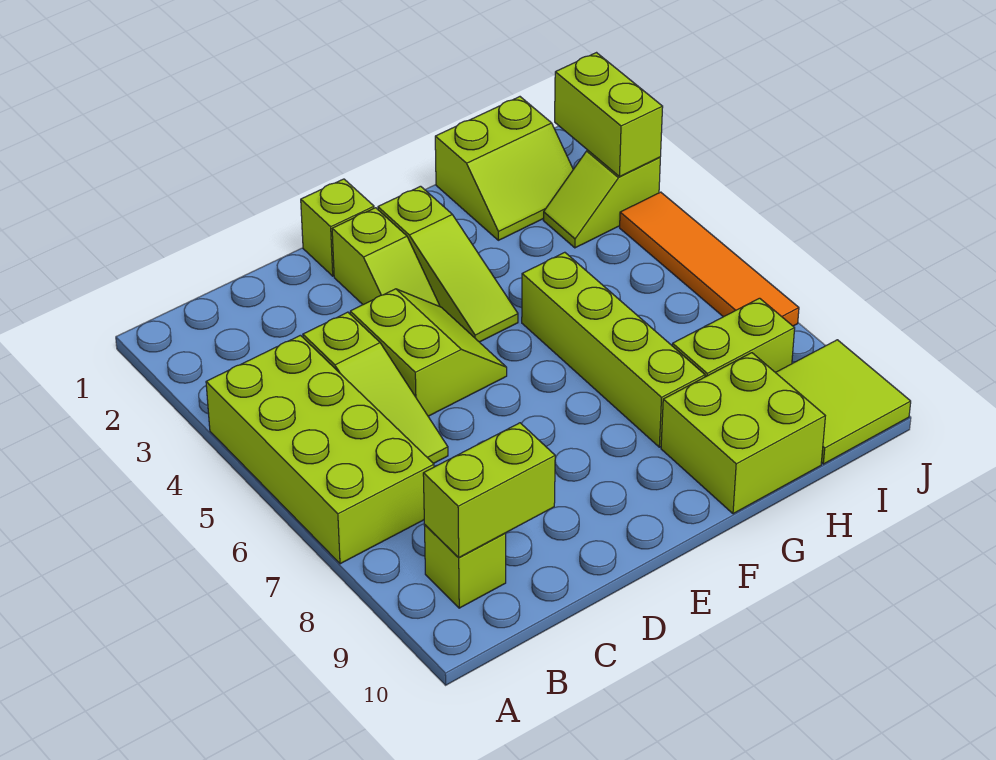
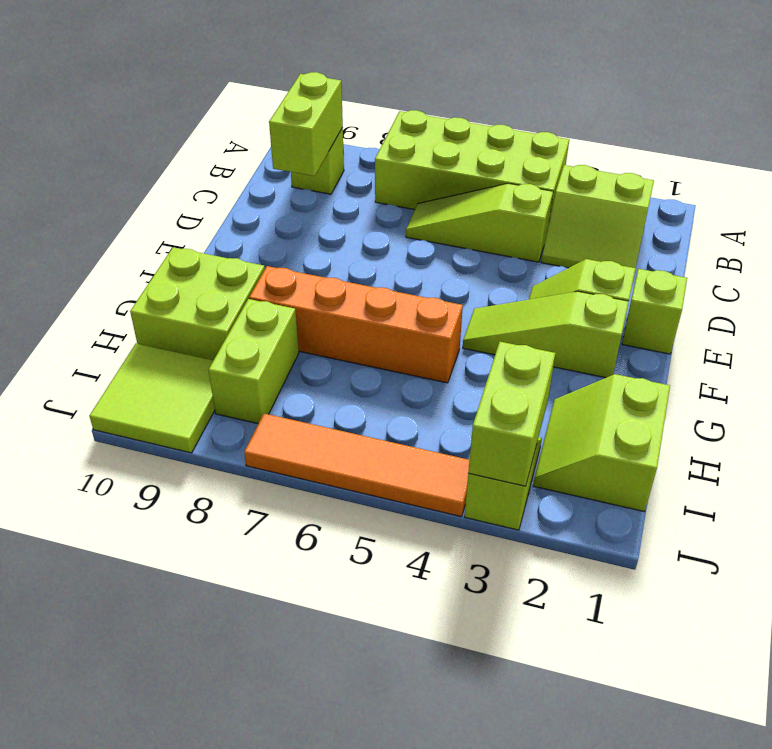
lime slope D4:E5 level 1 top D -> lime slope B2:C3 level 1 top B
lime brick G5:G8 level 1 -> orange brick G5:G8 level 1
lime brick J2:J3 level 2 -> lime brick I3:J3 level 2

